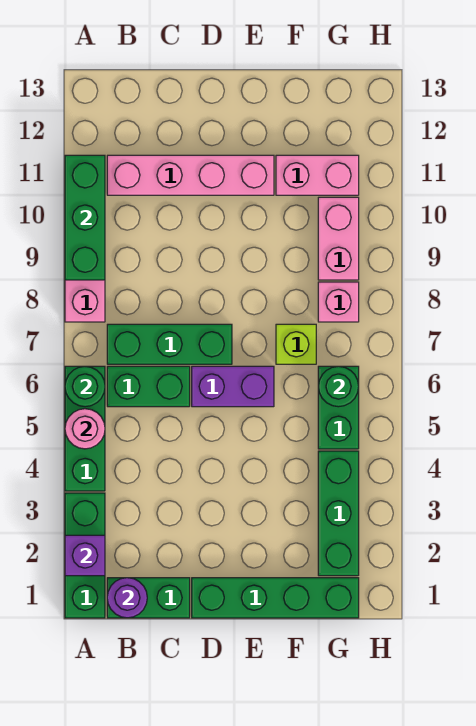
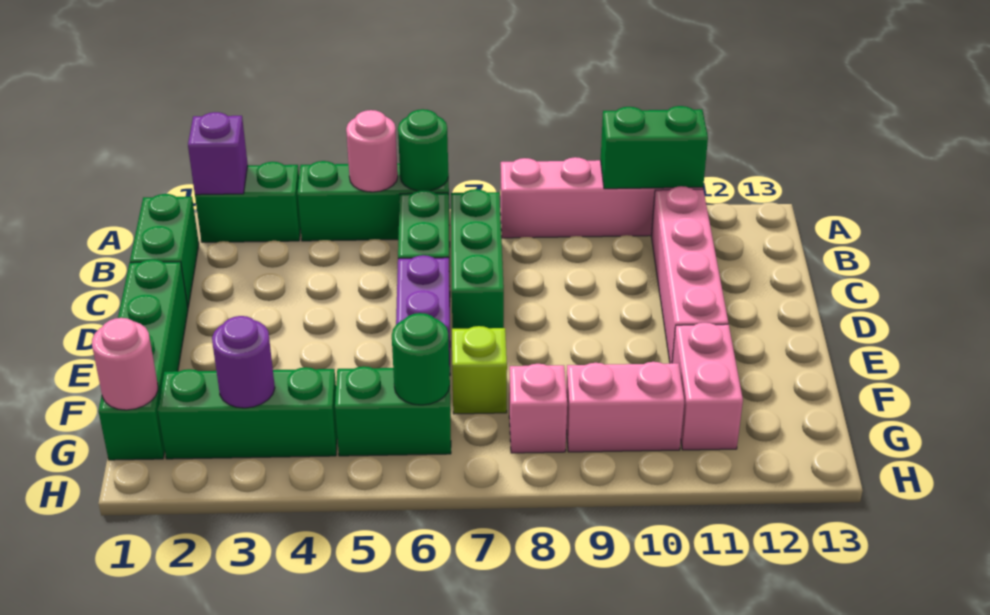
green brick A1:A3 level 1 -> green brick A2:A3 level 1
green brick A9:A11 level 2 -> green brick A10:A11 level 2
purple round brick B1 level 2 -> purple round brick G3 level 2
none -> pink round brick G1 level 2

